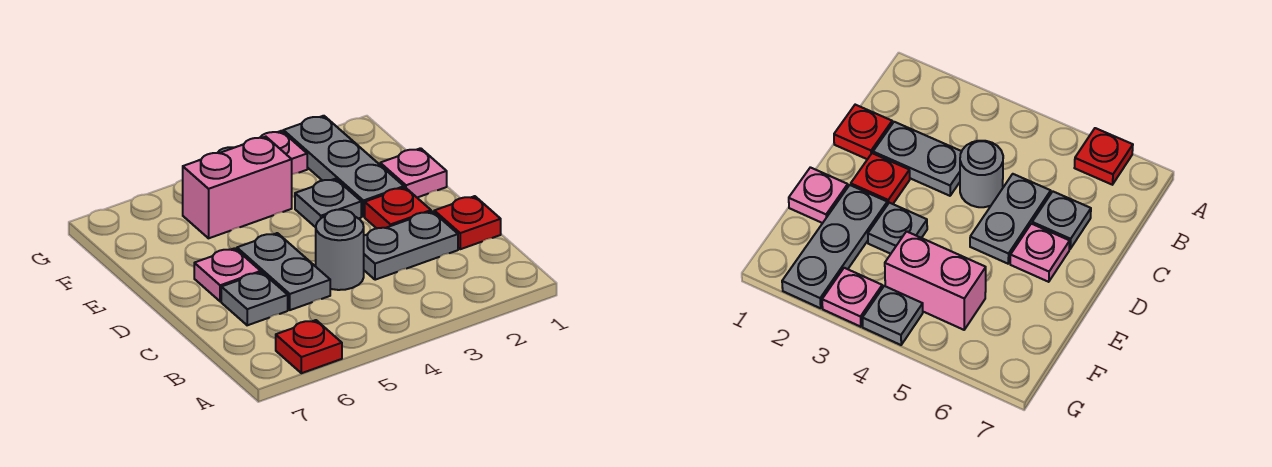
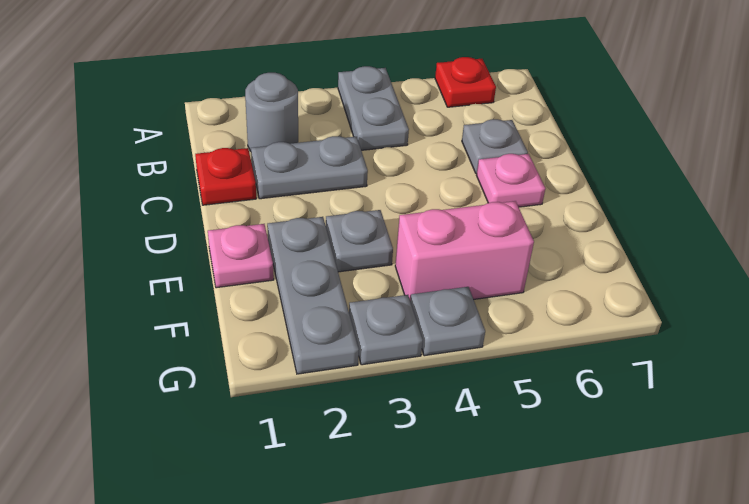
grey round brick C4 level 1 -> grey round brick B2 level 1
grey plate C5:D5 level 1 -> grey plate A4:B4 level 1
red plate D2 level 1 -> none
pink plate G3 level 1 -> grey plate G3 level 1

